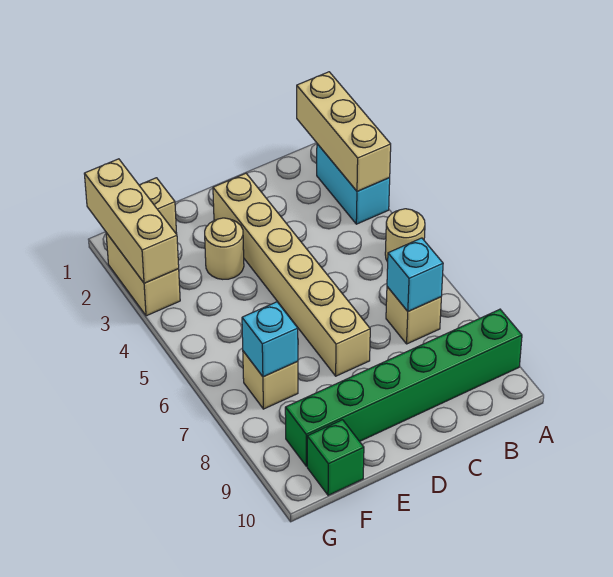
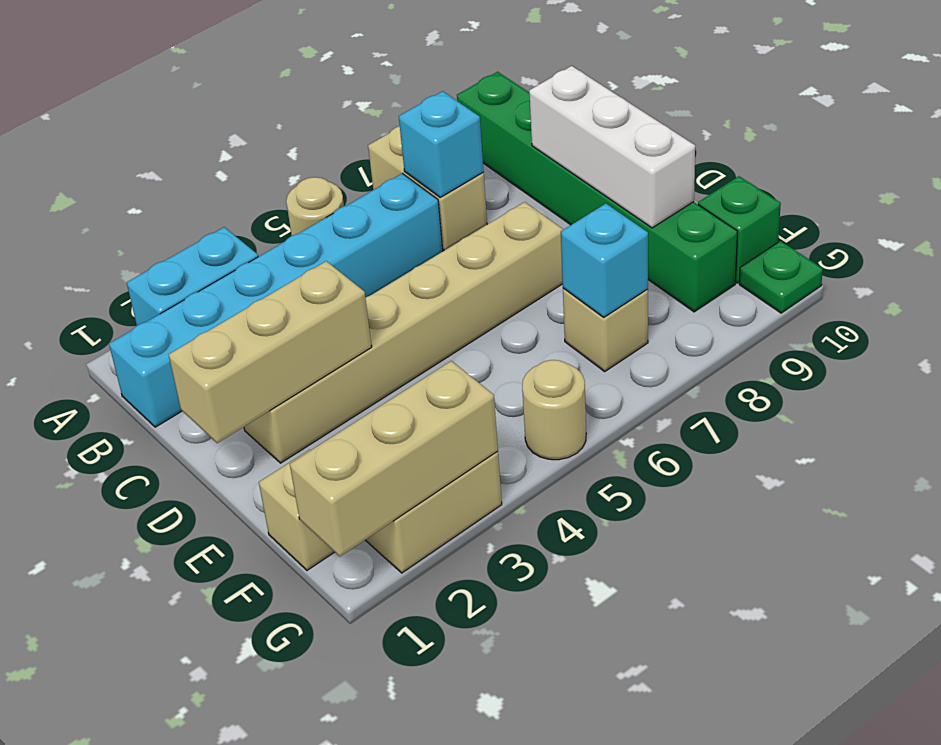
tan brick A1:A3 level 2 -> tan brick D1:D3 level 2
none -> cyan brick B1:B6 level 1
tan brick B7 level 1 -> tan brick A7:B7 level 1
none -> white brick C9:E9 level 2
tan round brick E3 level 1 -> tan round brick G5 level 1
none -> green plate G10 level 1

